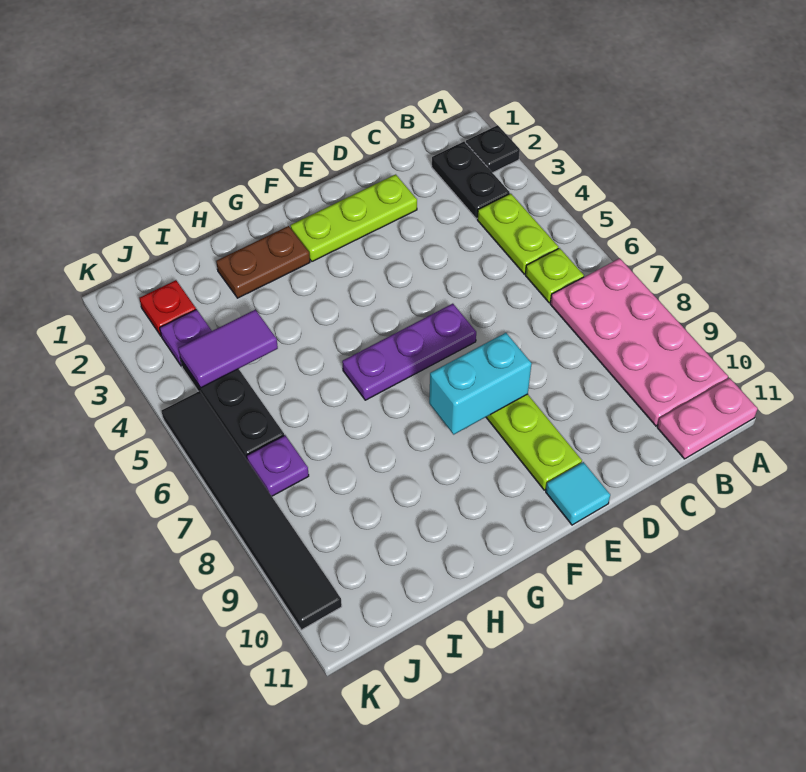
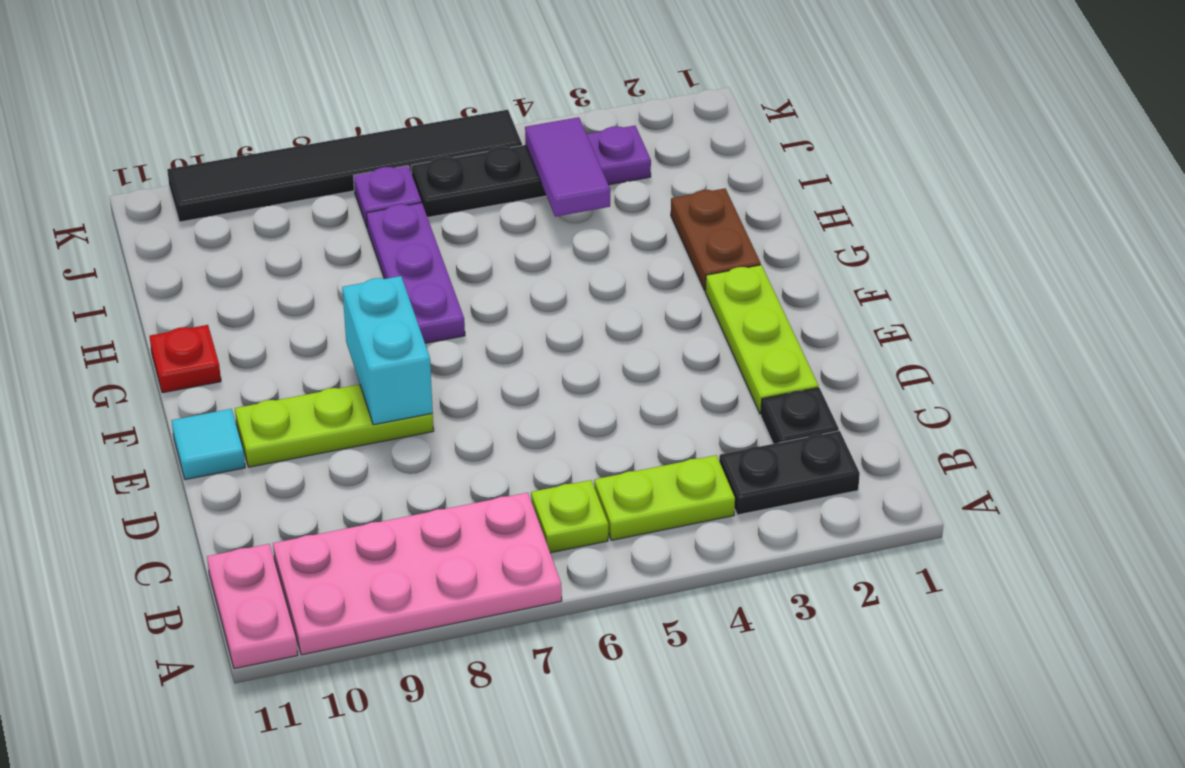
black plate A2 level 1 -> black plate C2 level 1
purple plate E6:G6 level 1 -> purple plate G7:I7 level 1
red plate J2 level 1 -> red plate G11 level 1

